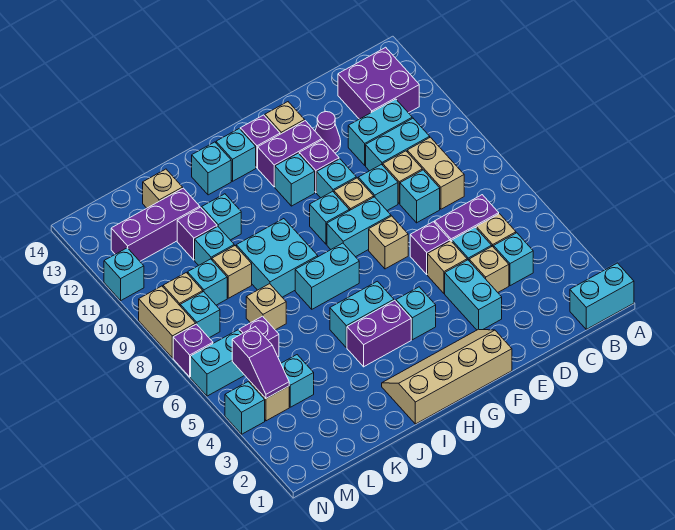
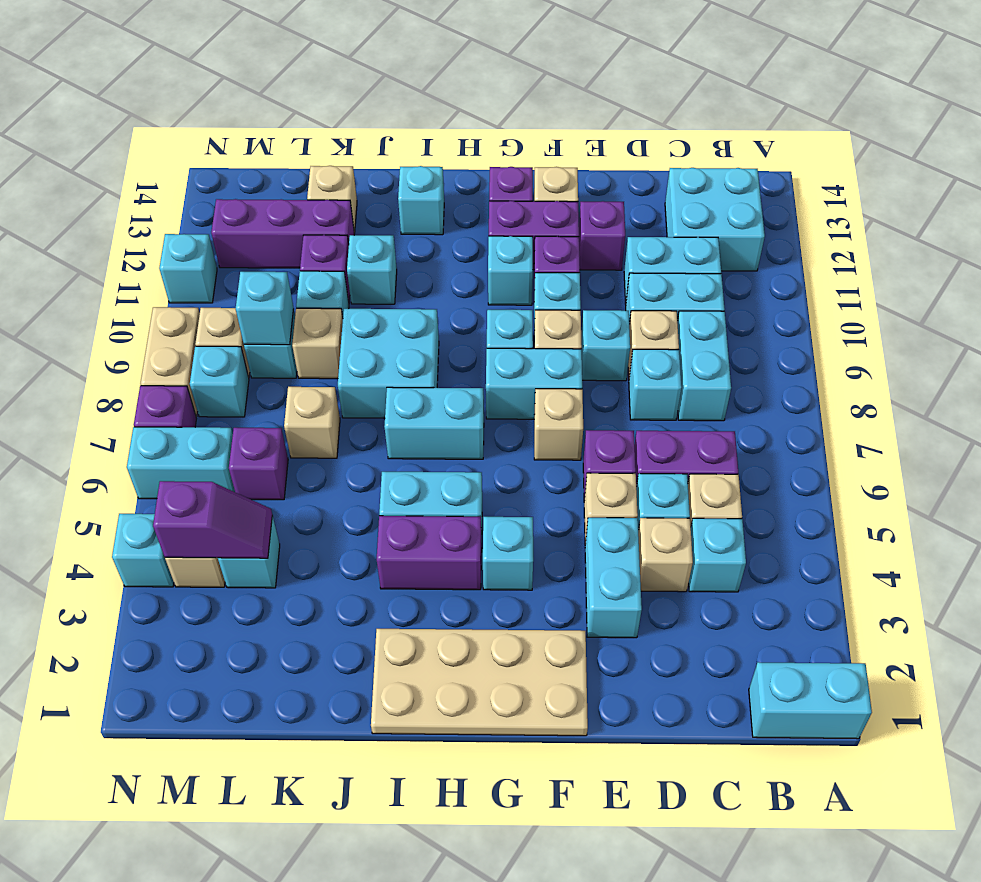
purple brick B12:C13 level 1 -> cyan brick B12:C13 level 1
tan brick C8:C9 level 1 -> cyan brick C8:C9 level 1
purple cone E12 level 1 -> purple brick E12 level 1
tan slope F1:I2 level 1 top 1 -> tan plate F1:I2 level 1
cyan brick H13 level 1 -> cyan brick L9 level 2
purple slope M4:M5 level 2 top 5 -> purple slope L4:M4 level 2 top M

